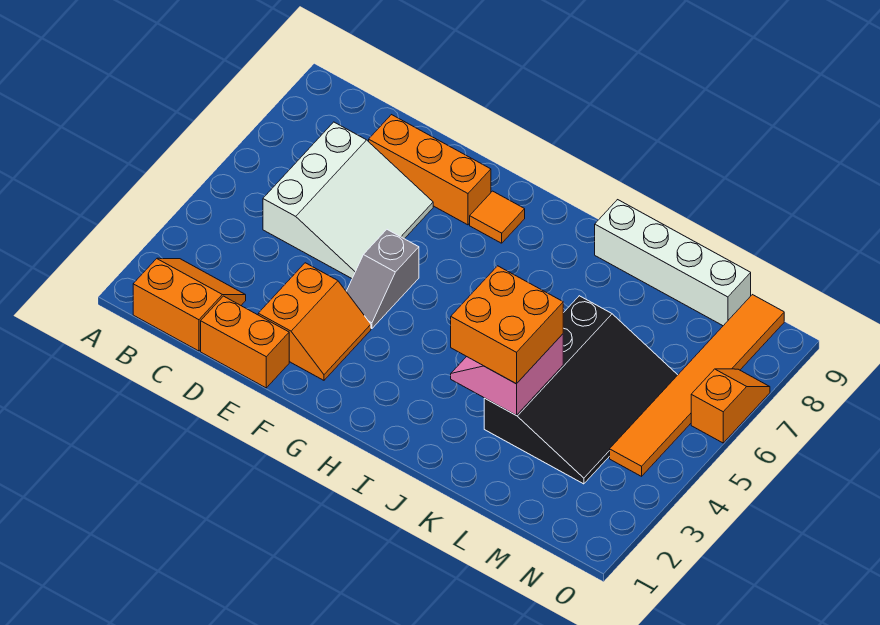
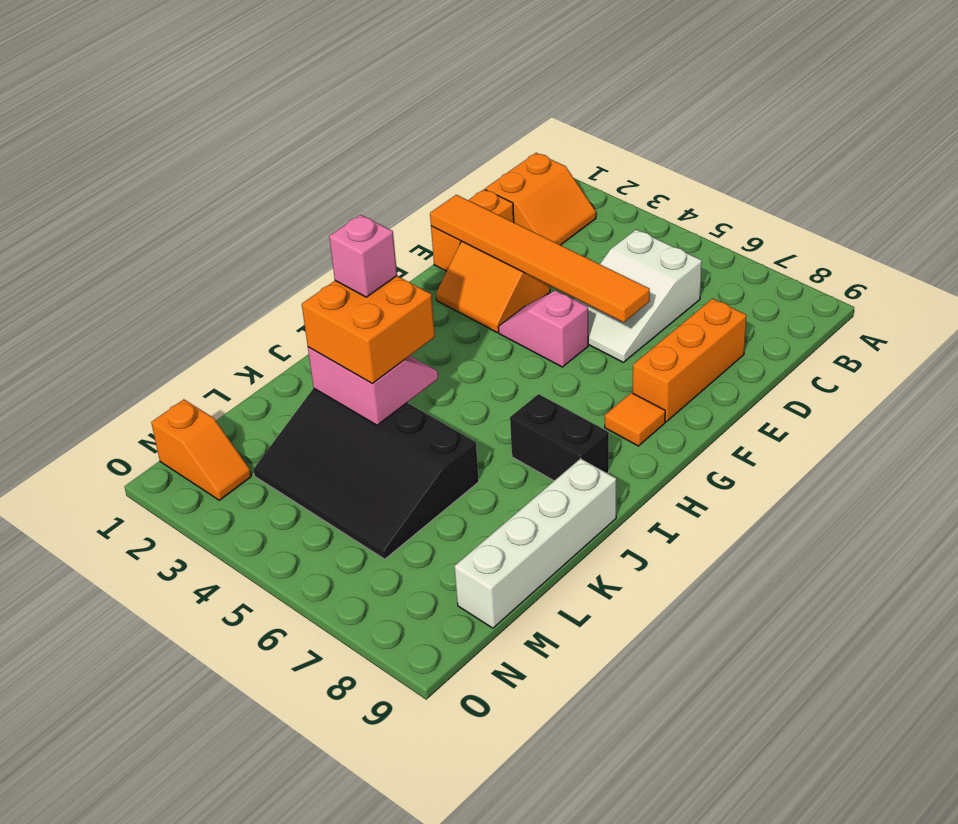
white slope C5:E7 level 1 top C -> white slope C5:E6 level 1 top C
grey slope F4:F5 level 1 top 5 -> pink slope F4:F5 level 1 top 5
none -> black brick I7:I8 level 1
none -> pink brick J3 level 4
orange tile N4:N9 level 1 -> orange tile E1:E6 level 2
orange slope O6:O7 level 1 top 6 -> orange slope N1:N2 level 1 top 1

